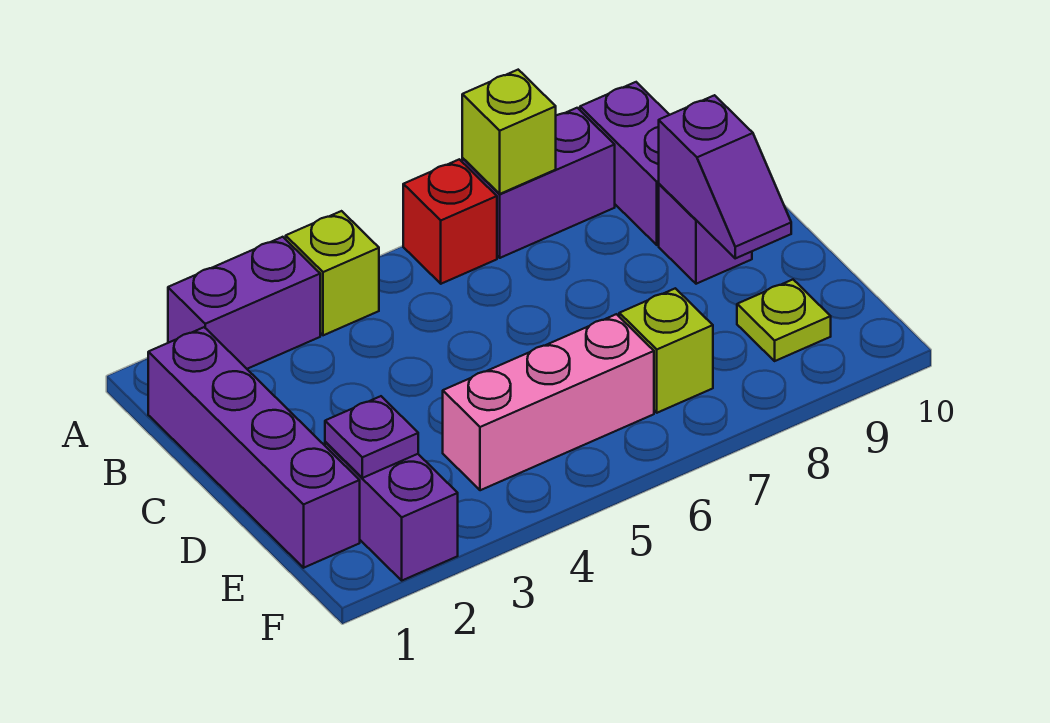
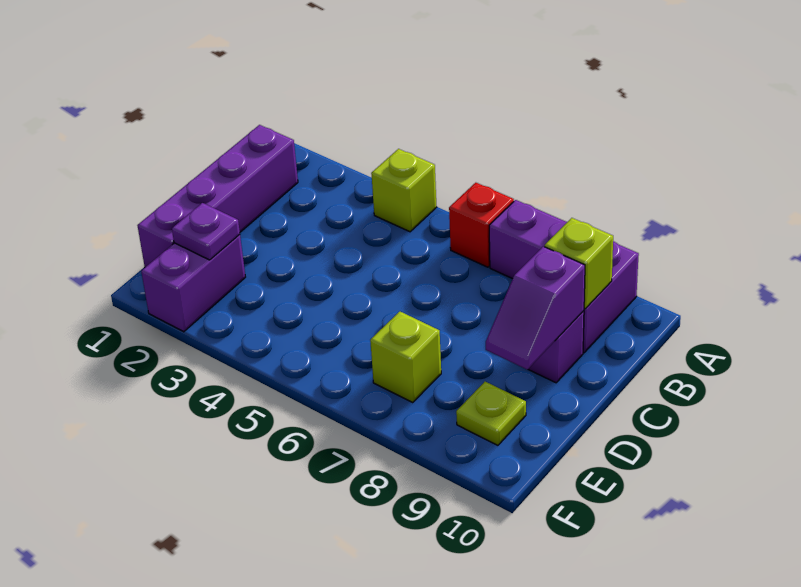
purple brick A2:A3 level 1 -> none
lime brick A7 level 2 -> lime brick B9 level 2
pink brick E4:E6 level 1 -> none

